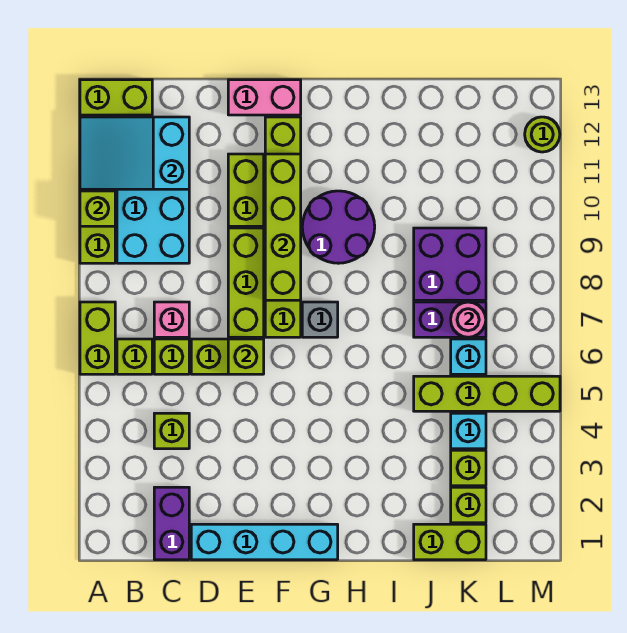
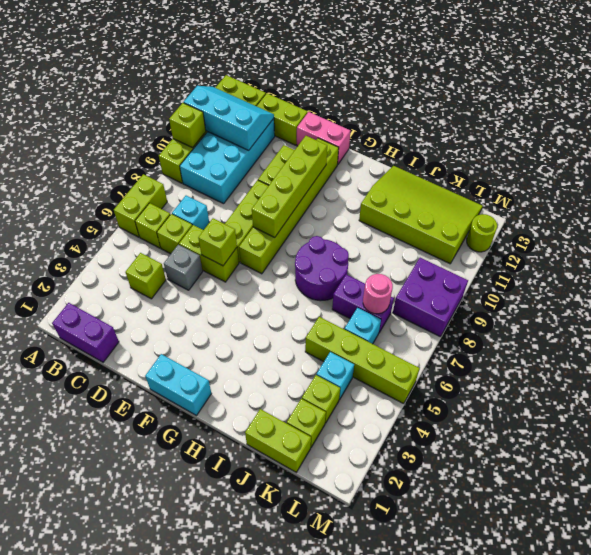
cyan slope A11:C12 level 2 top C -> cyan slope A11:C12 level 2 top 11
purple brick C1:C2 level 1 -> purple brick B1:C1 level 1
pink brick C7 level 1 -> cyan brick C7 level 1
none -> lime brick C13:D13 level 1
cyan brick D1:G1 level 1 -> cyan brick F1:G1 level 1
grey brick G7 level 1 -> grey brick D5 level 1
purple round brick G9:H10 level 1 -> purple round brick H7:I8 level 1
none -> lime slope I11:L13 level 1 top 11
purple brick J8:K9 level 1 -> purple brick L8:M9 level 1

